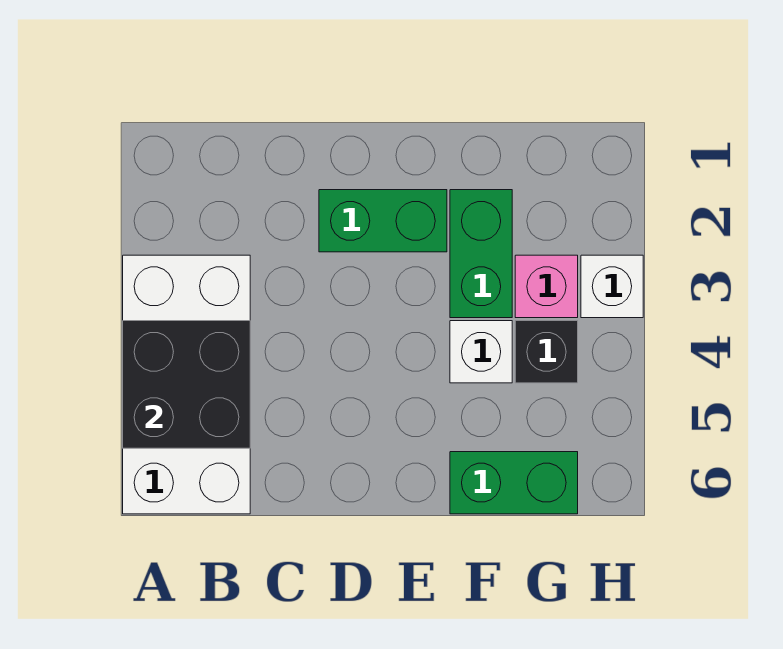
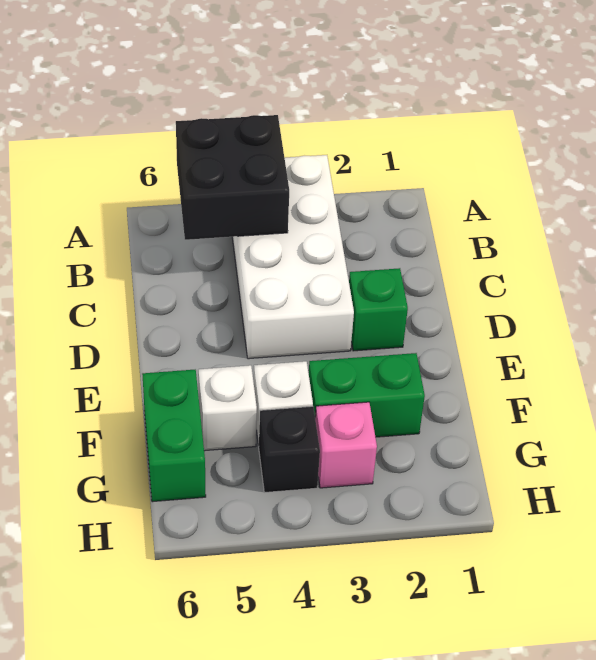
white brick A3:B6 level 1 -> white brick A3:D4 level 1
green brick D2:E2 level 1 -> green brick D2 level 1
white brick H3 level 1 -> white brick F5 level 1

